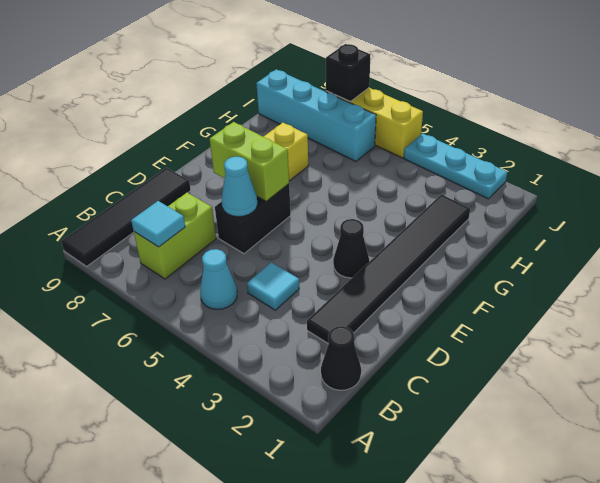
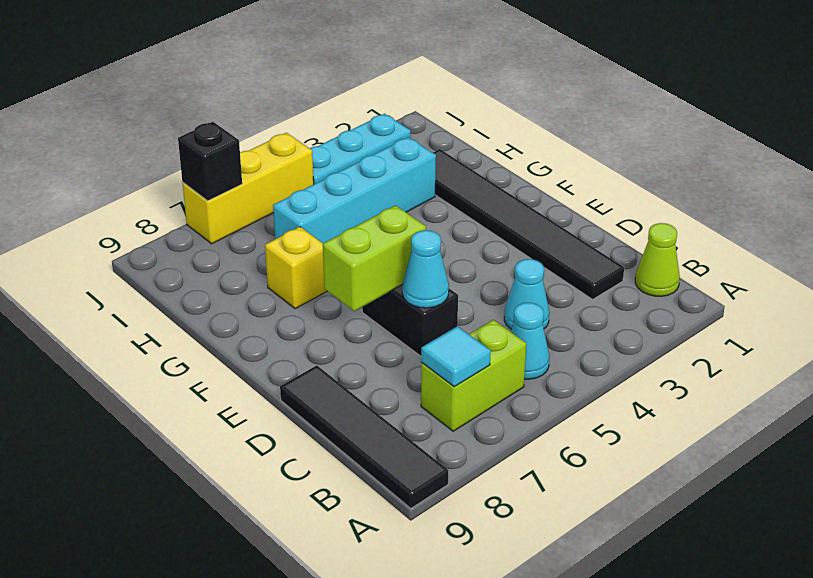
black cone B1 level 1 -> lime cone B1 level 1
lime brick B7:C7 level 1 -> lime brick B6:B7 level 1
cyan tile C4 level 1 -> cyan cone C4 level 1
black cone E3 level 1 -> none
cyan brick I6:I9 level 1 -> cyan brick H3:H6 level 1

